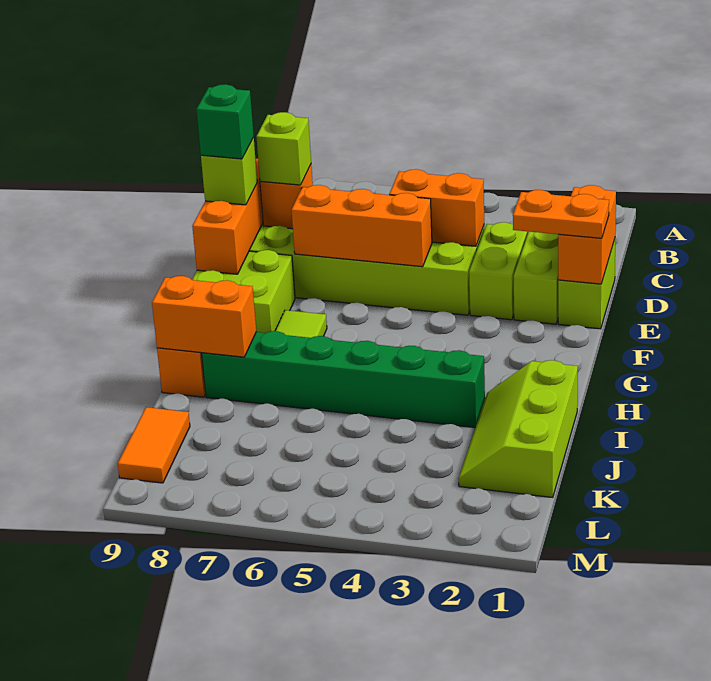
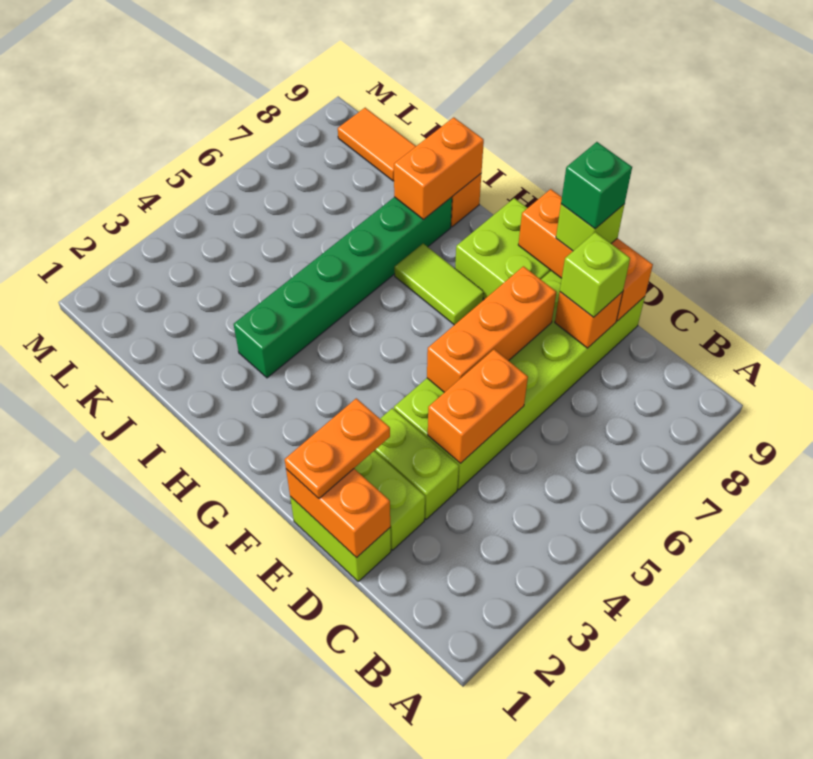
lime slope I1:K2 level 1 top 1 -> none

